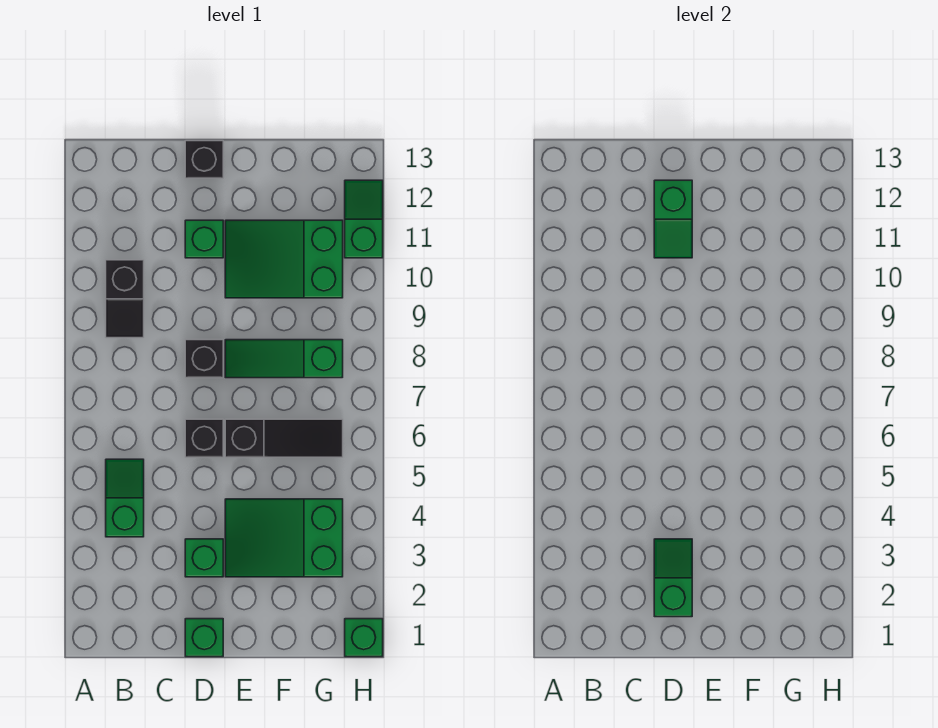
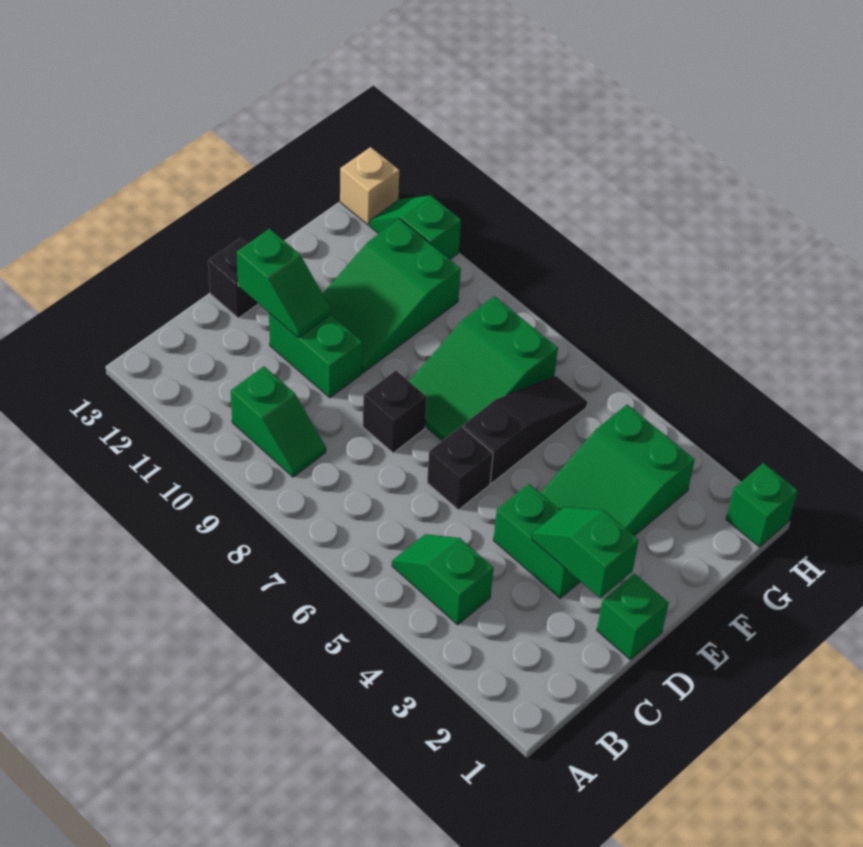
black slope B9:B10 level 1 top 10 -> green slope B9:B10 level 1 top 10
green brick D3 level 1 -> green brick D3:D4 level 1
green brick D11 level 1 -> green brick D10:D11 level 1
green slope E8:G8 level 1 top G -> green slope E7:G8 level 1 top G
none -> tan brick H13 level 1

